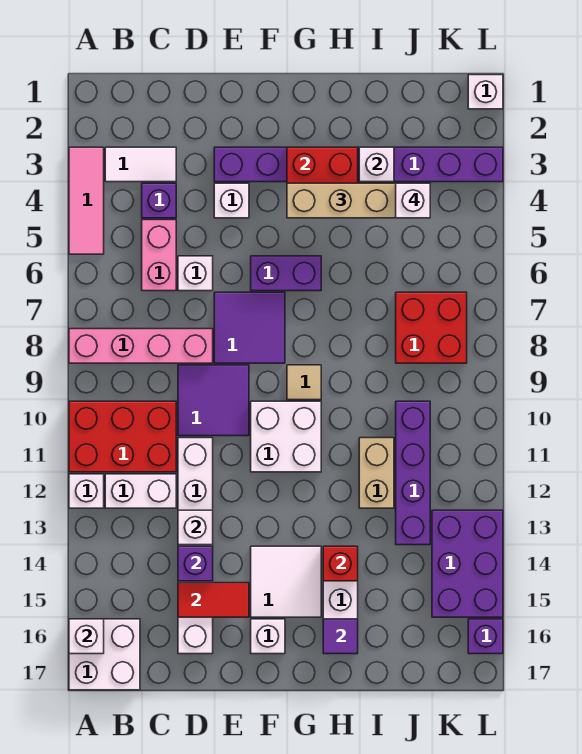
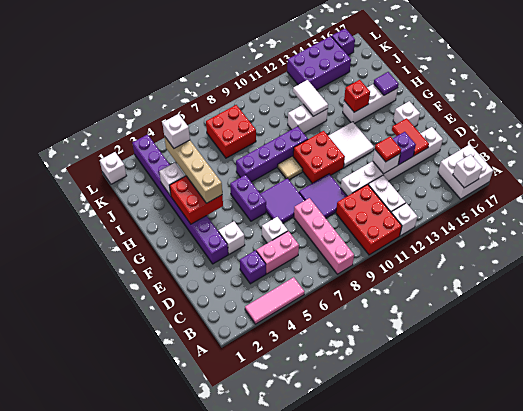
white tile B3:C3 level 1 -> white tile I12:J12 level 2
none -> red tile D13 level 3
white brick F10:G11 level 1 -> red brick F10:G11 level 1
white tile F14:G15 level 1 -> white tile F12:G13 level 1
tan brick I11:I12 level 1 -> white brick I11:I12 level 1
purple brick J10:J13 level 1 -> purple brick H7:H10 level 1

